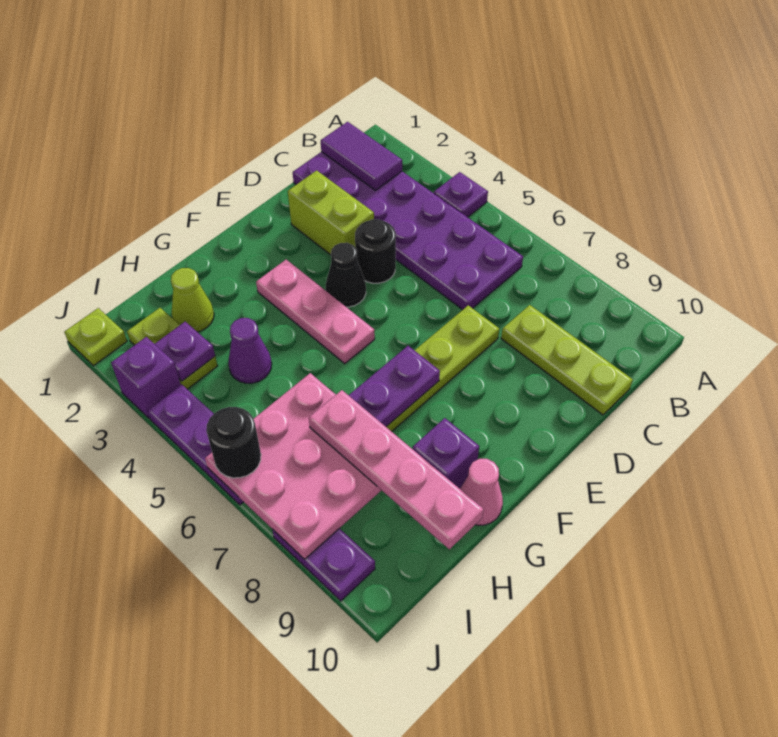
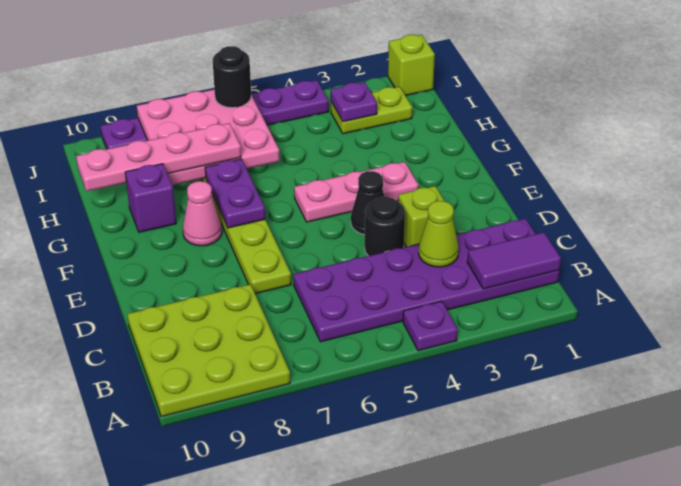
lime plate C8:C10 level 1 -> lime plate A8:C10 level 1
lime brick D2:D3 level 1 -> lime brick D3 level 1
pink cone G10 level 1 -> pink cone F8 level 1
lime cone H2 level 1 -> lime cone C3 level 2
purple cone H4 level 1 -> none
lime plate J1 level 1 -> lime brick J1 level 1
purple brick J3 level 1 -> none

